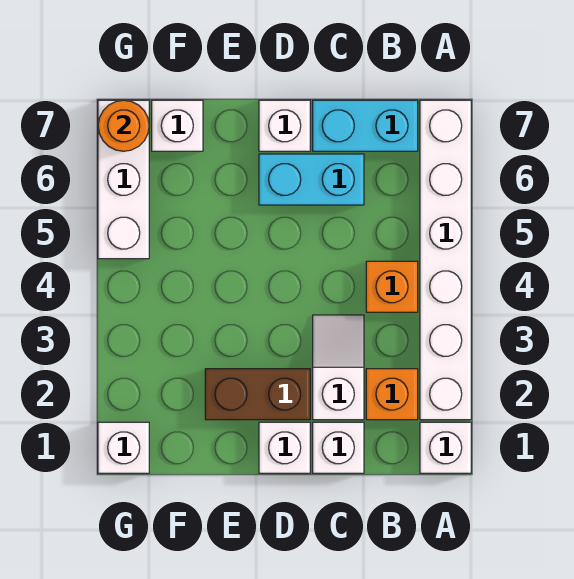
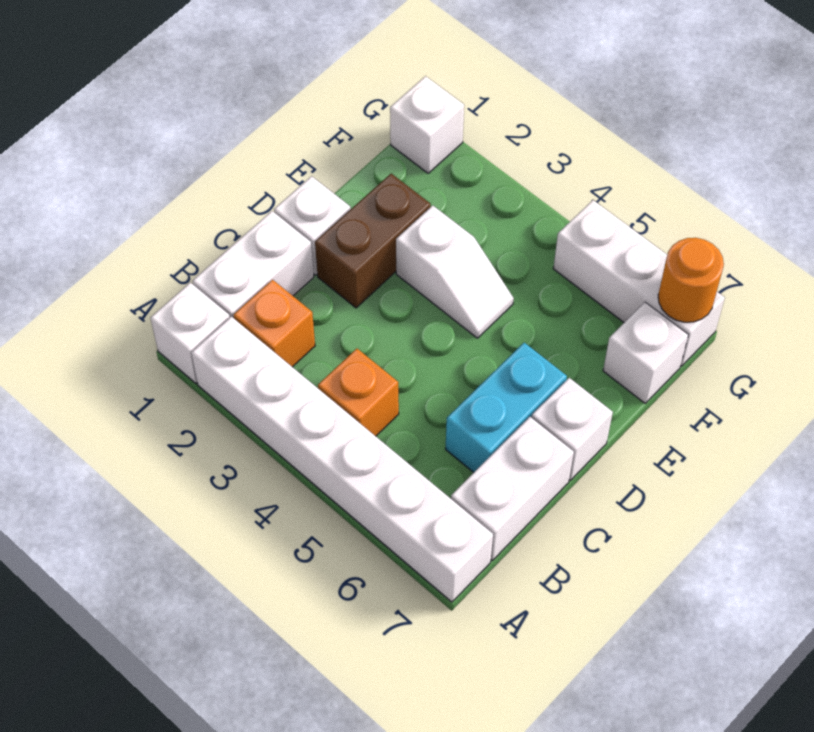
cyan brick B7:C7 level 1 -> white brick B7:C7 level 1
white brick C1 level 1 -> white brick B1:C1 level 1
white slope C2:C3 level 1 top 2 -> white slope E3:E4 level 1 top 3

